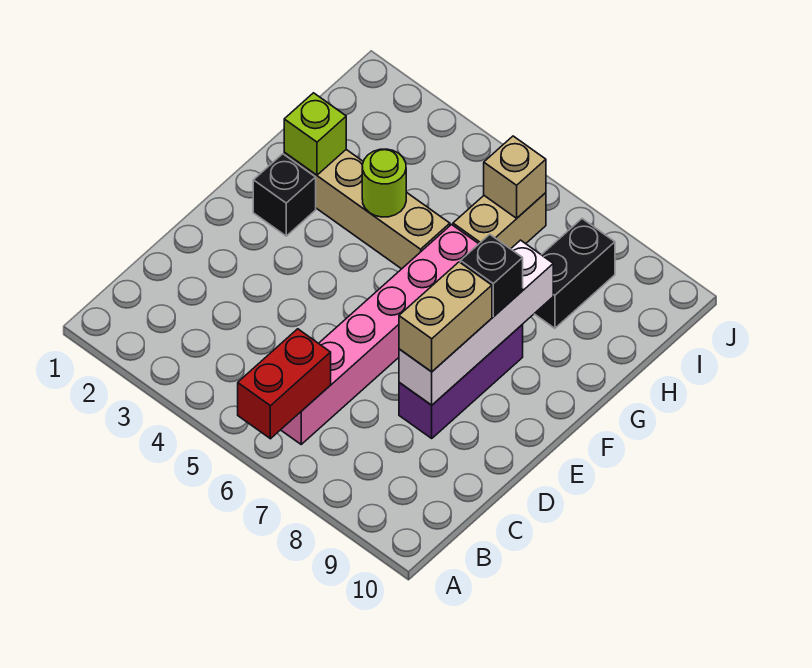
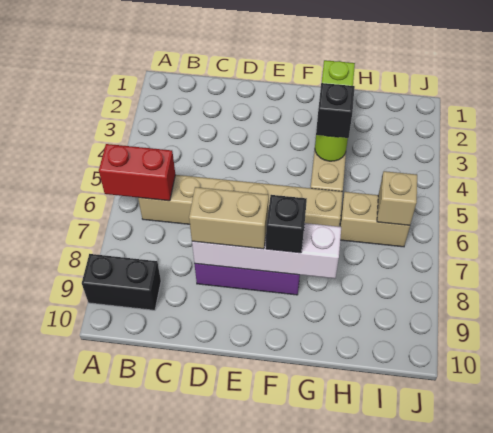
pink brick B6:G6 level 1 -> tan brick B6:G6 level 1
black brick F2 level 1 -> black brick G4 level 3
black brick H8:I8 level 1 -> black brick A9:B9 level 1

